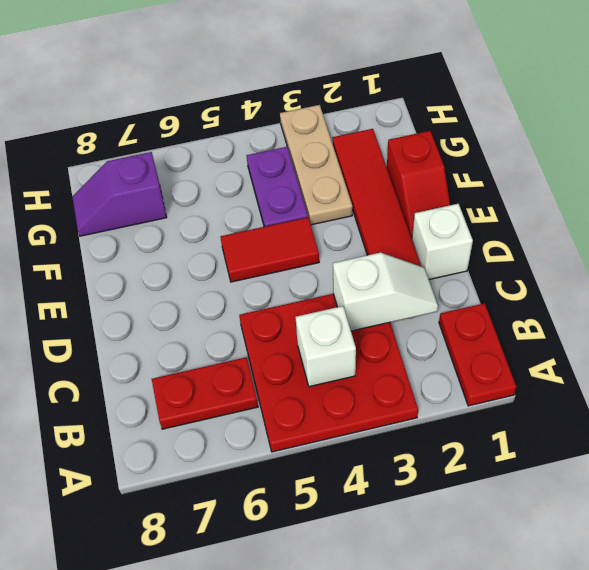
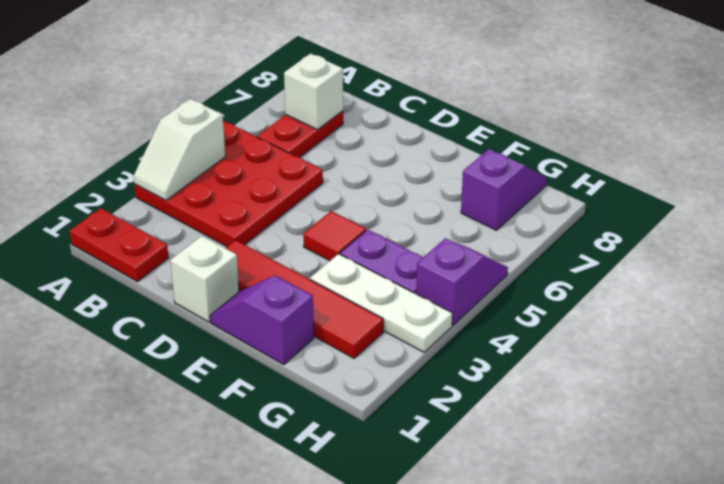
white brick B4 level 2 -> white brick B7 level 2
white slope C2:C3 level 2 top 3 -> white slope A3:A4 level 2 top 4
red slope E1:F1 level 1 top F -> purple slope E1:F1 level 1 top F
red tile E4:E5 level 1 -> red tile E4 level 1
tan plate F3:H3 level 1 -> white plate F3:H3 level 1
none -> purple slope H4:H5 level 1 top 4

